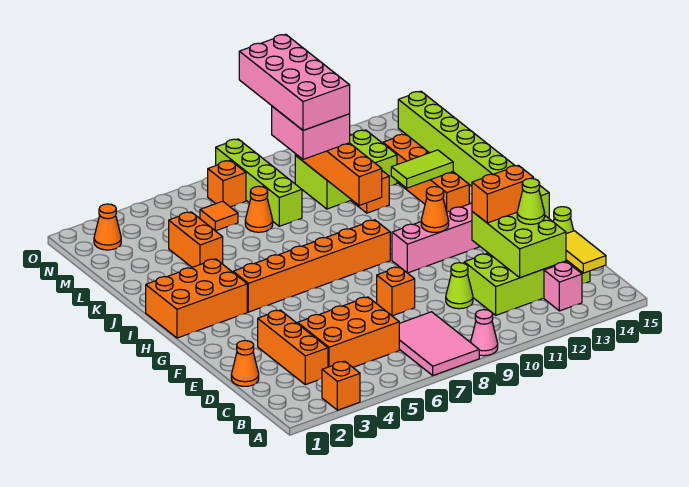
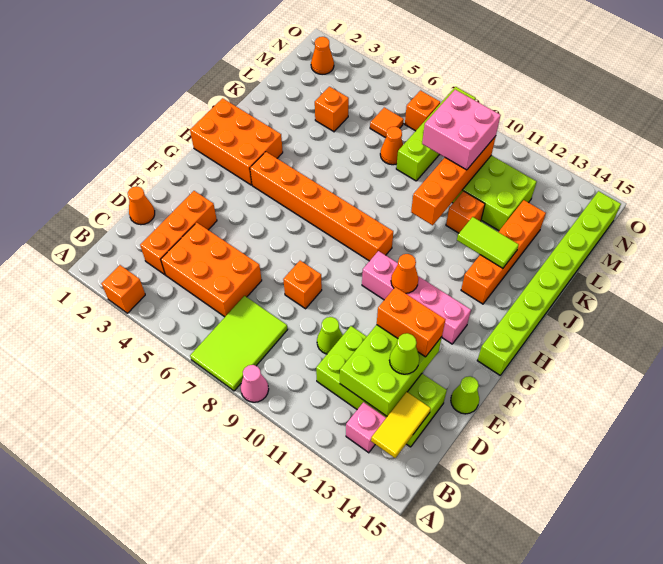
pink tile A7:C8 level 1 -> lime tile A7:C8 level 1
orange brick K4:L4 level 1 -> orange brick L4 level 1
pink brick L9:O10 level 4 -> none

